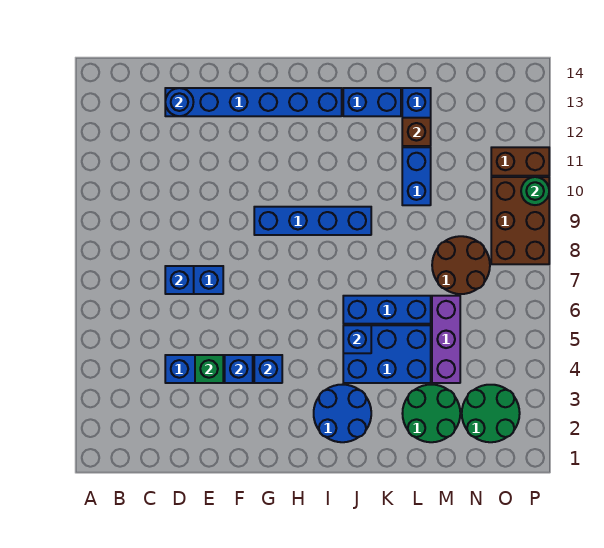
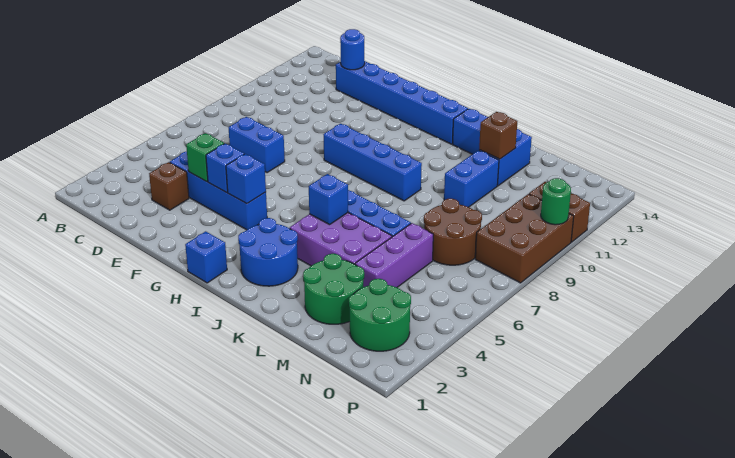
none -> brown brick D3 level 1
blue brick D7 level 2 -> blue brick H1 level 1
blue brick J4:L5 level 1 -> purple brick J4:L5 level 1

